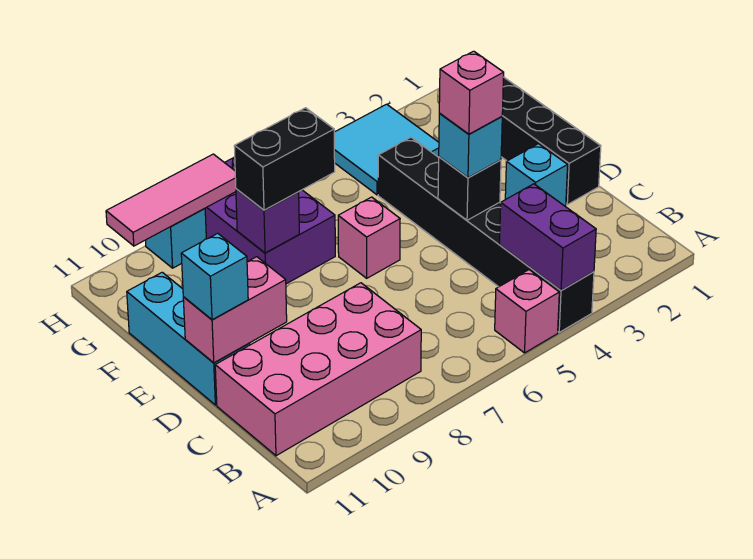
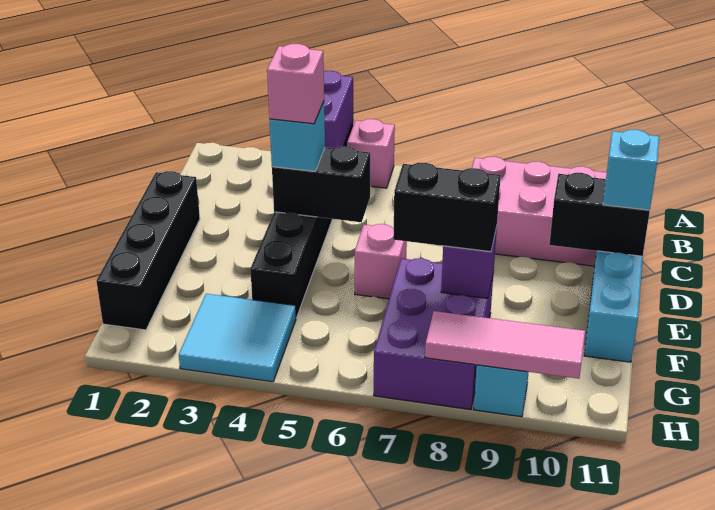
cyan brick D2 level 1 -> none
black brick D4 level 2 -> black brick D4:D5 level 2
pink brick D10:D11 level 2 -> black brick D10:D11 level 2

